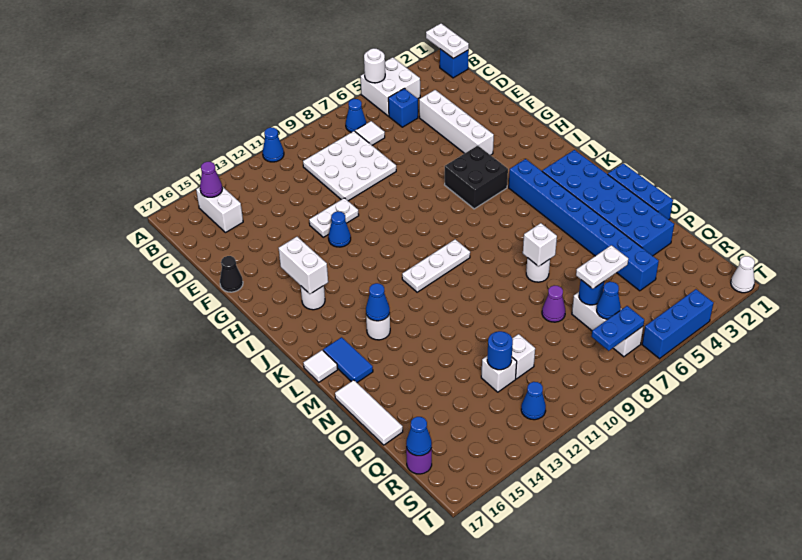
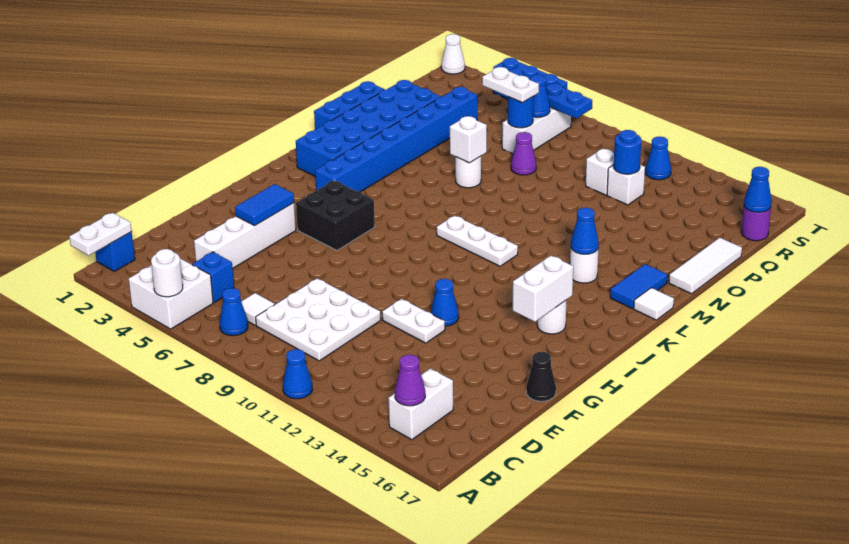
none -> blue tile F4:G4 level 2

